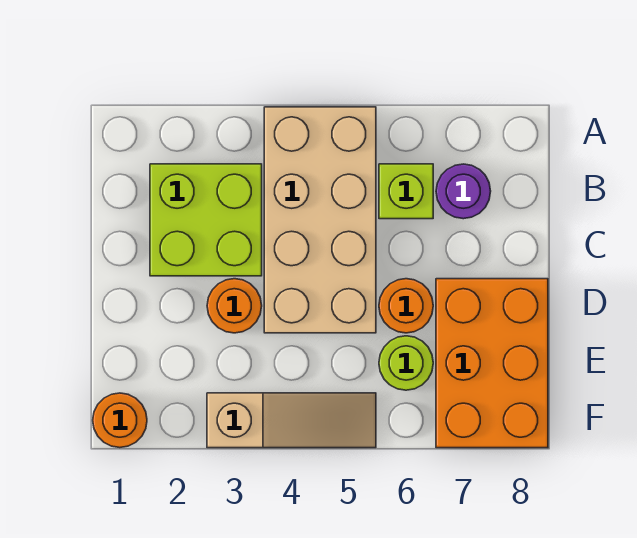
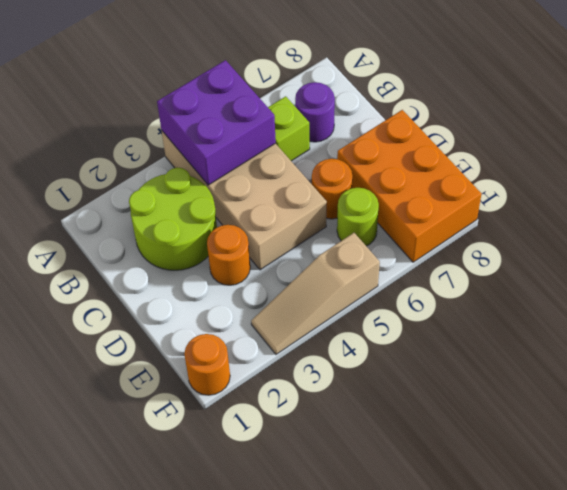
none -> purple brick A4:B5 level 2
lime brick B2:C3 level 1 -> lime round brick B2:C3 level 1
tan slope F3:F5 level 1 top 3 -> tan slope F3:F5 level 1 top 5

